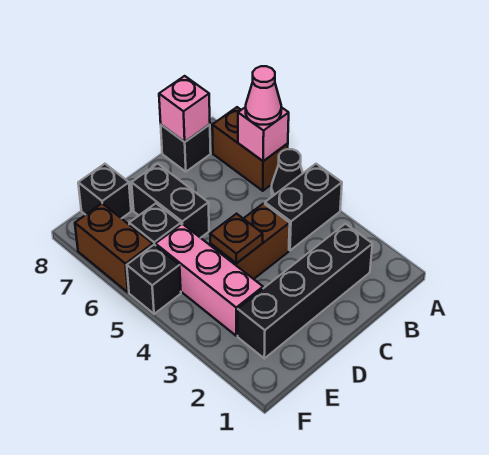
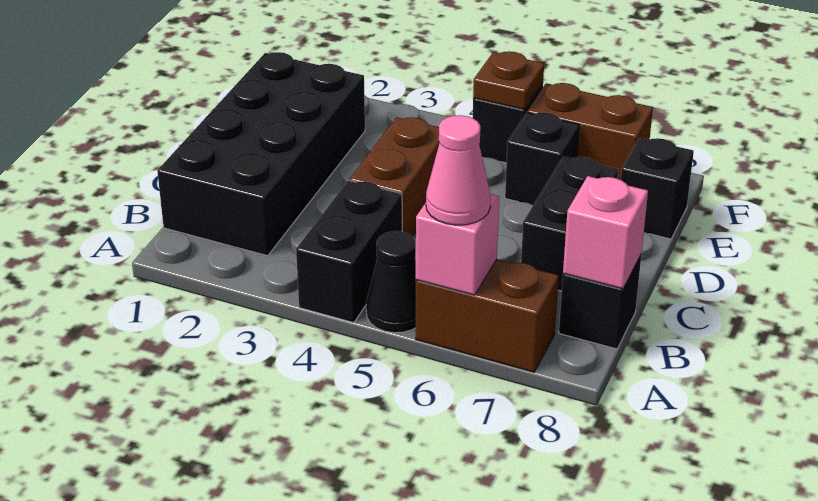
black brick B2:E2 level 1 -> black brick B1:E2 level 1
brown plate D4 level 2 -> brown plate F5 level 2
black brick D6:D7 level 1 -> black brick C7:D7 level 1
pink brick E3:E5 level 1 -> none

